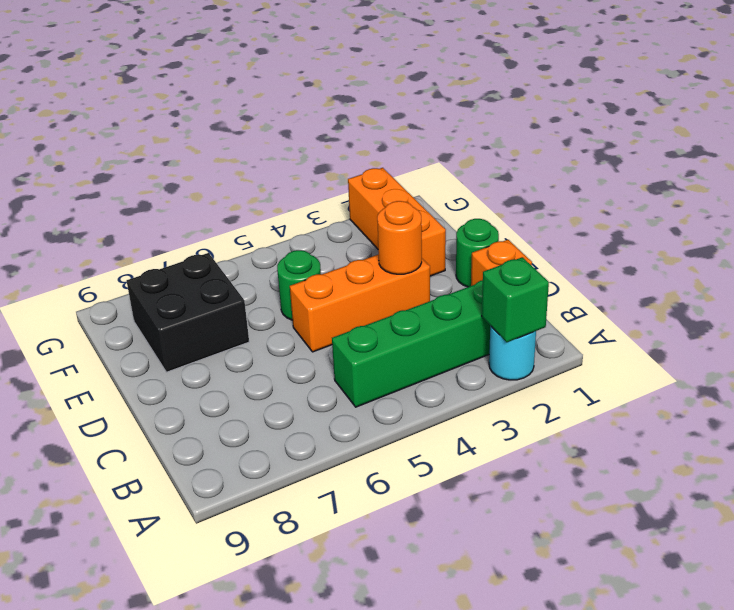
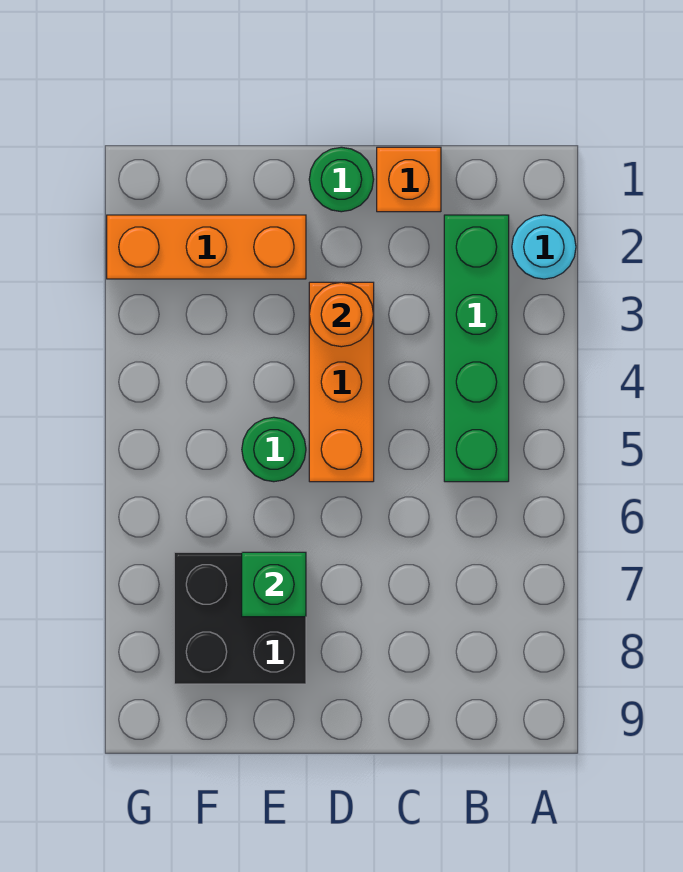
green brick A2 level 2 -> green brick E7 level 2

